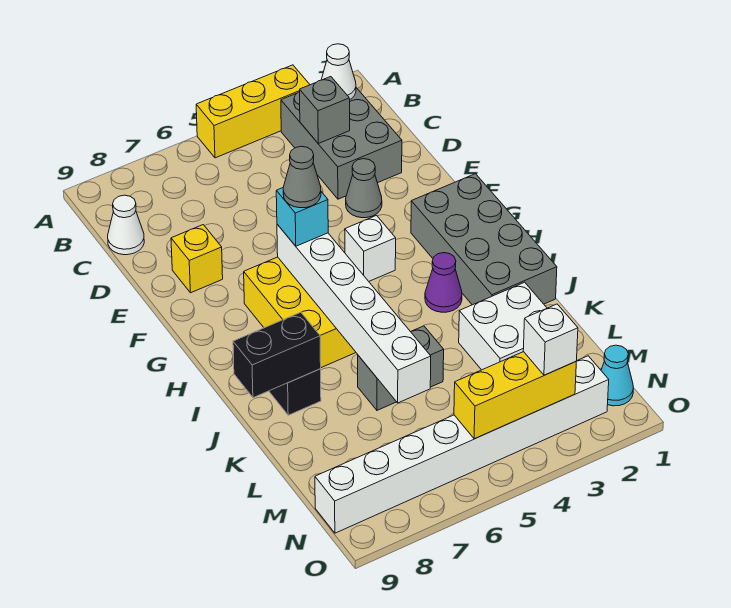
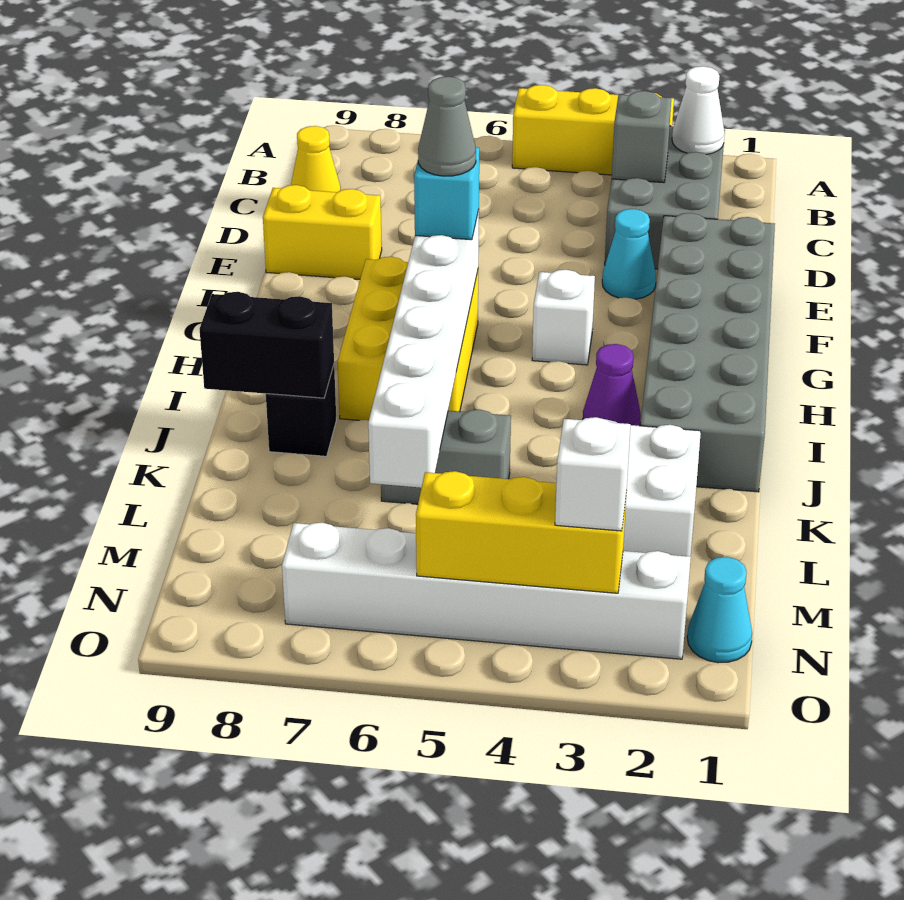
white cone C9 level 1 -> yellow cone C9 level 1
grey cone E3 level 1 -> cyan cone E3 level 1
yellow brick E8 level 1 -> yellow brick E8:E9 level 1
grey brick G1:J2 level 1 -> grey brick E1:J2 level 1
white brick N2:N9 level 1 -> white brick N2:N7 level 1

